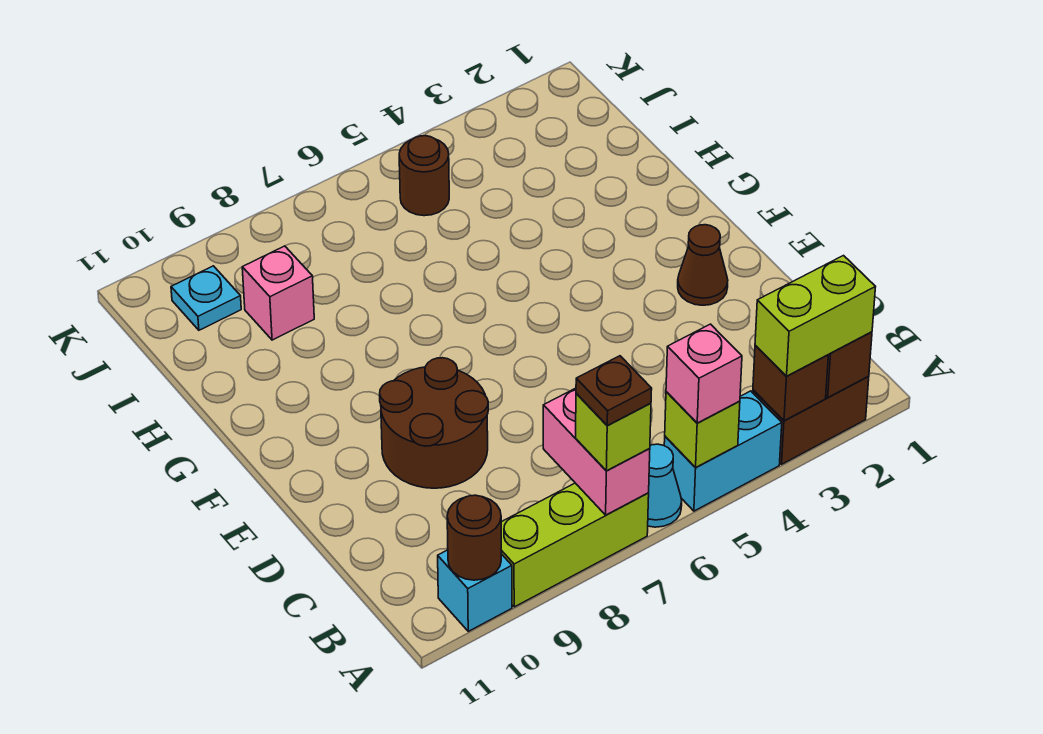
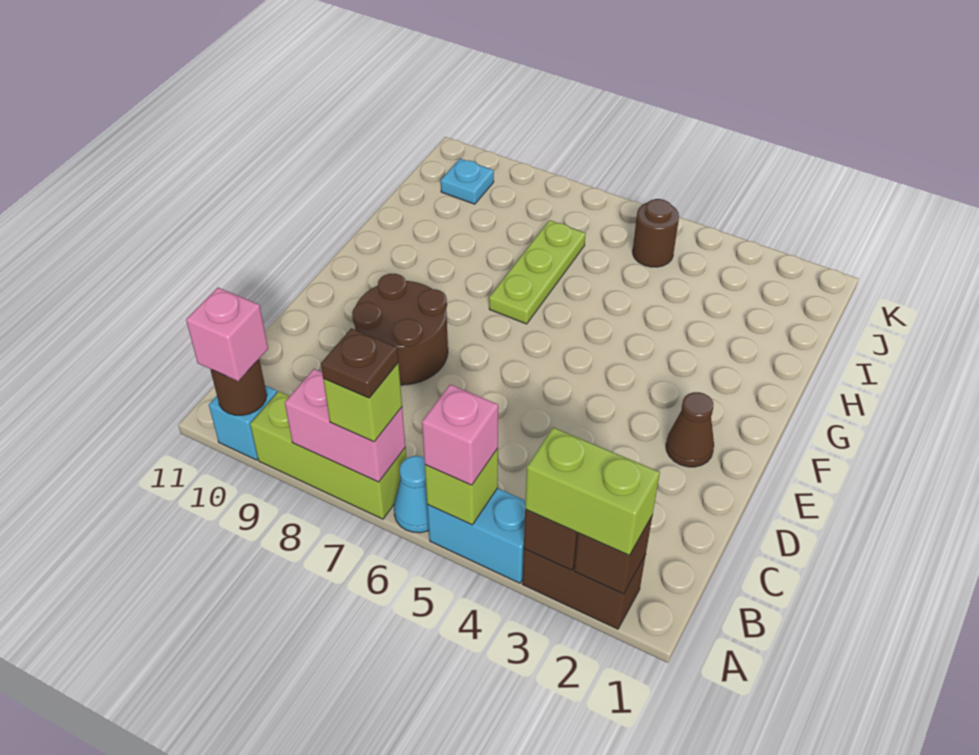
pink brick A7:B7 level 2 -> pink brick A7:A8 level 2
none -> lime plate G7:I7 level 1
pink brick I9 level 1 -> pink brick A10 level 3

